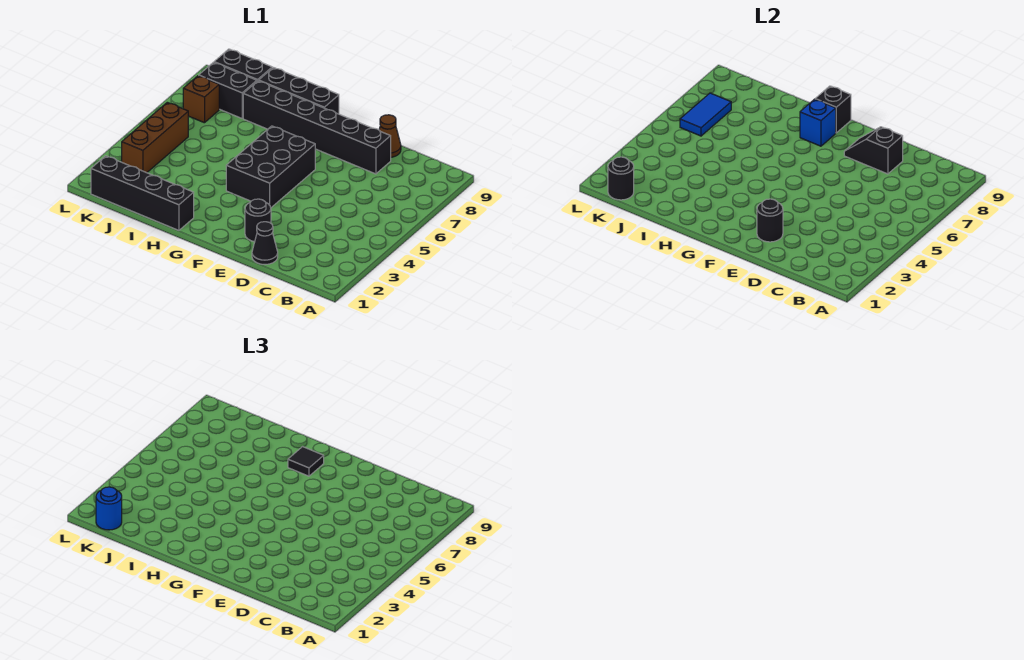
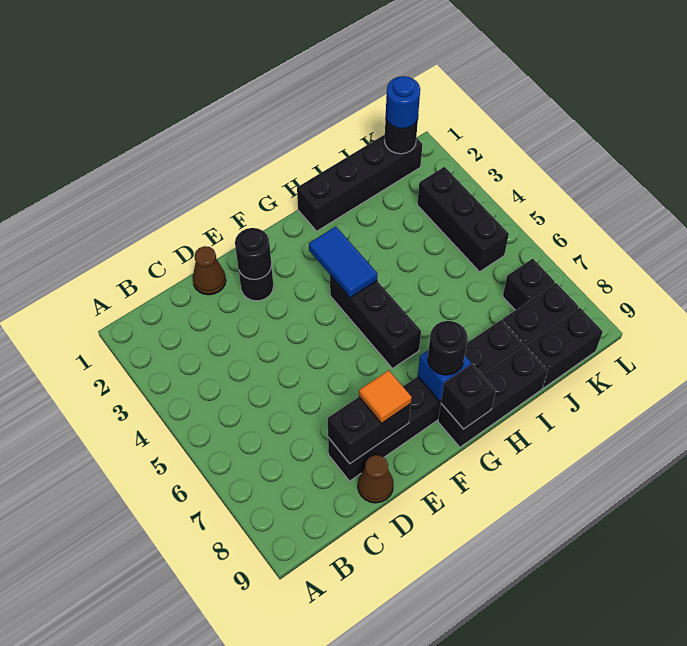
black cone D1 level 1 -> brown cone D1 level 1
black slope D8:E8 level 2 top D -> black brick D8:E8 level 2
none -> orange tile E8 level 3
black brick F4:G6 level 1 -> black brick G4:G6 level 1
black tile G8 level 3 -> black round brick G8 level 3
brown brick K3:K5 level 1 -> black brick K3:K5 level 1
blue tile K6:K7 level 2 -> blue tile G3:G4 level 2
brown brick K7 level 1 -> black brick K7 level 1

